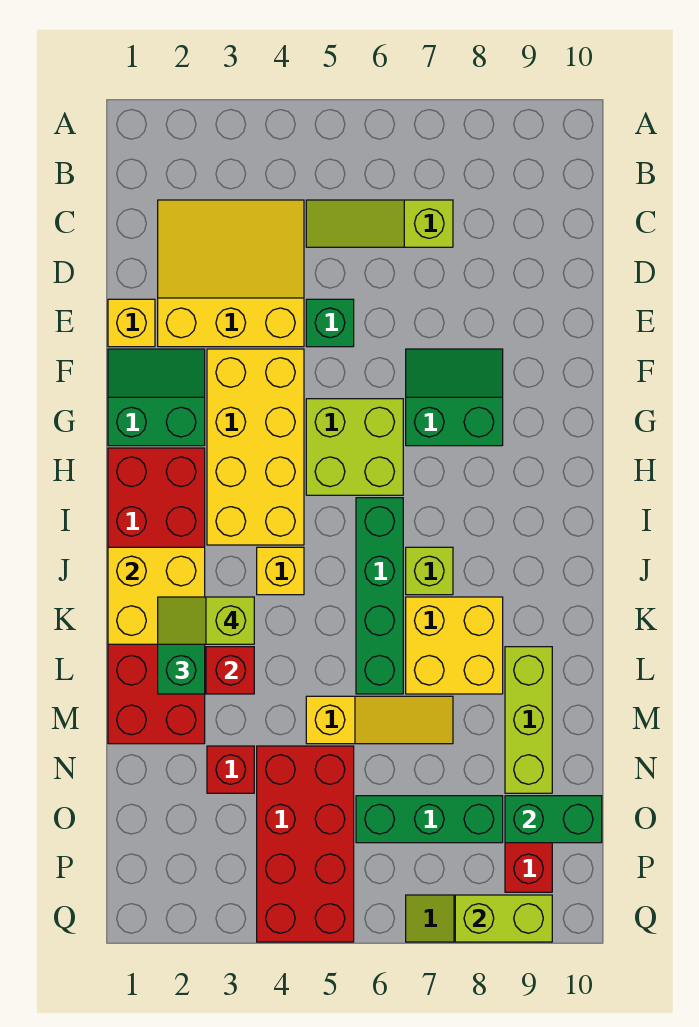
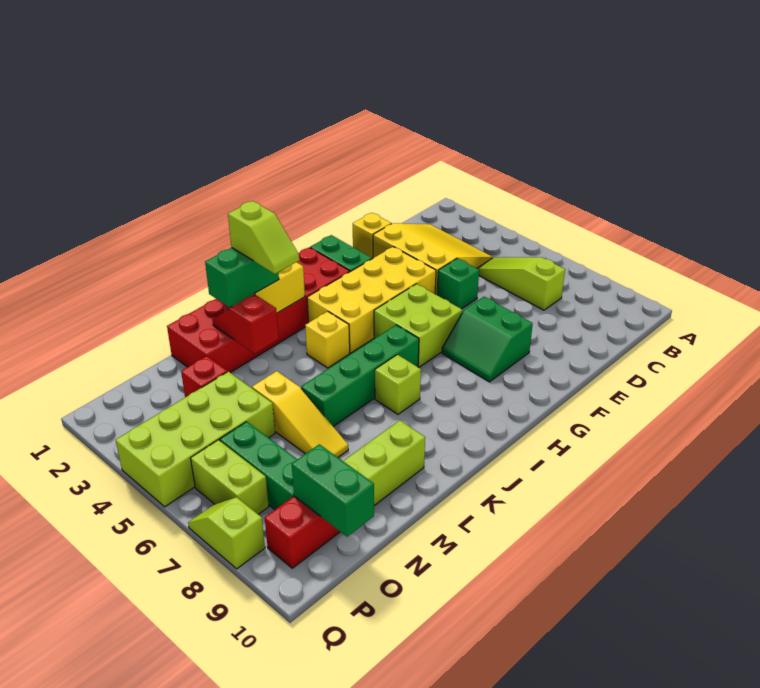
green slope F7:G8 level 1 top G -> green slope F7:G8 level 1 top F
lime slope K2:K3 level 4 top 3 -> lime slope K2:K3 level 4 top 2
yellow brick K7:L8 level 1 -> none
red brick N4:Q5 level 1 -> lime brick N4:Q5 level 1
lime brick Q8:Q9 level 2 -> lime brick P6:P7 level 1

